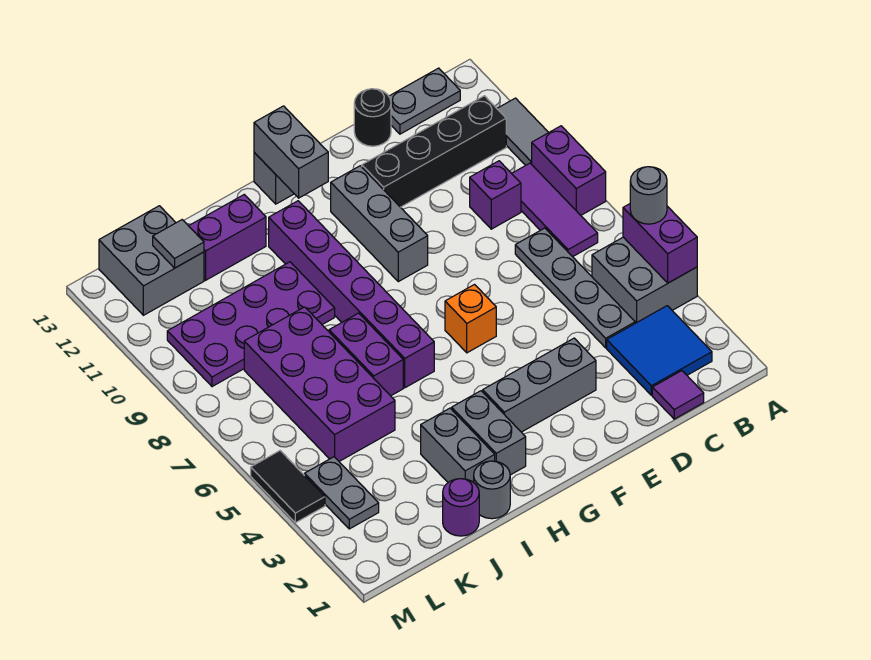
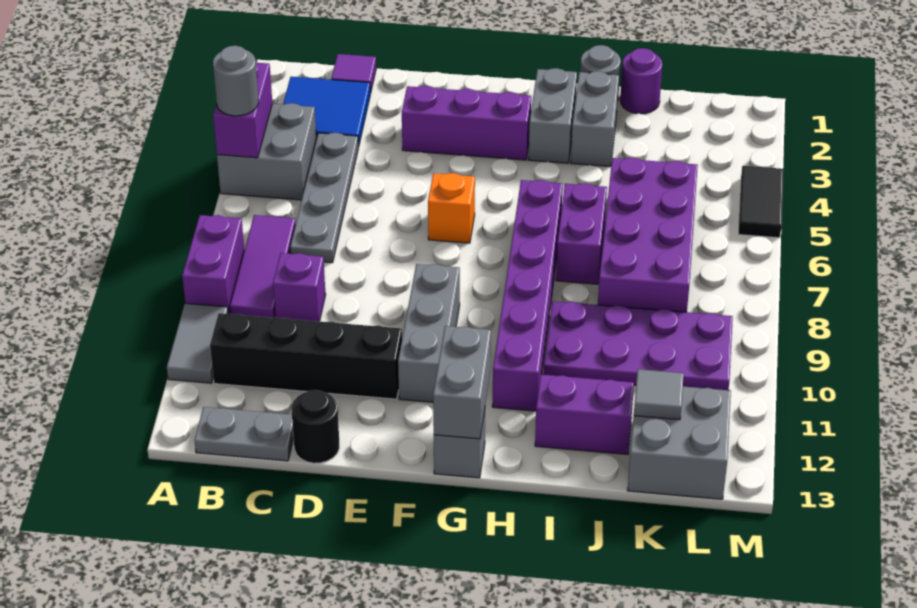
grey brick E3:G3 level 1 -> purple brick E3:G3 level 1
grey plate L3:L4 level 1 -> none

